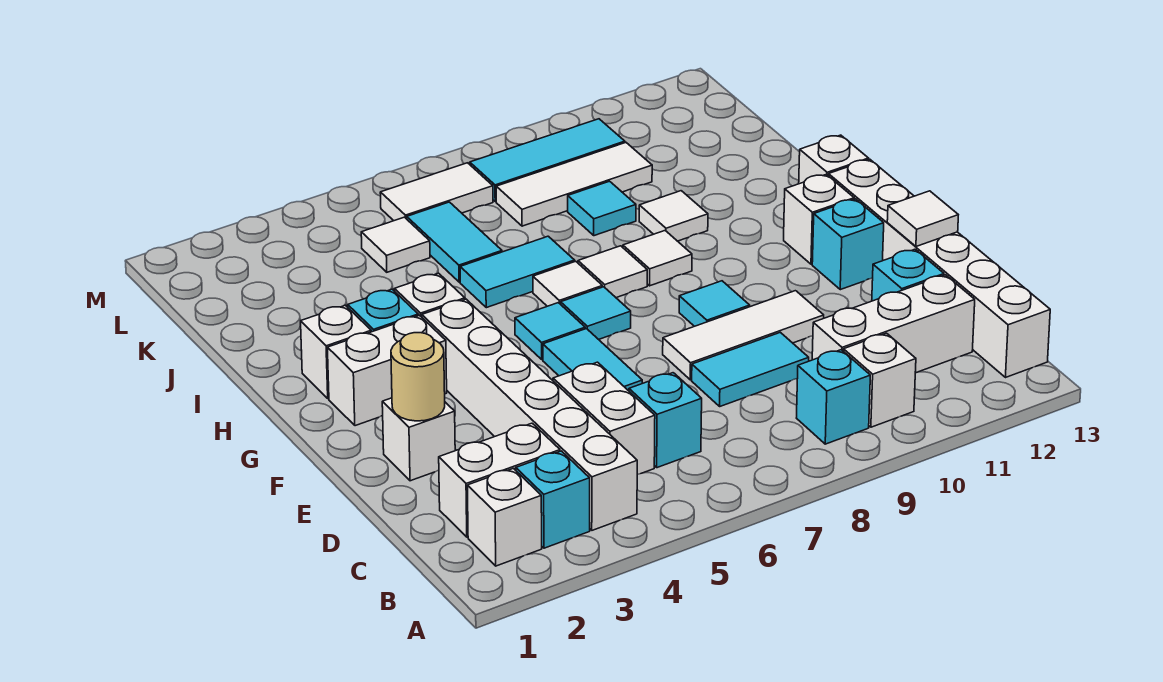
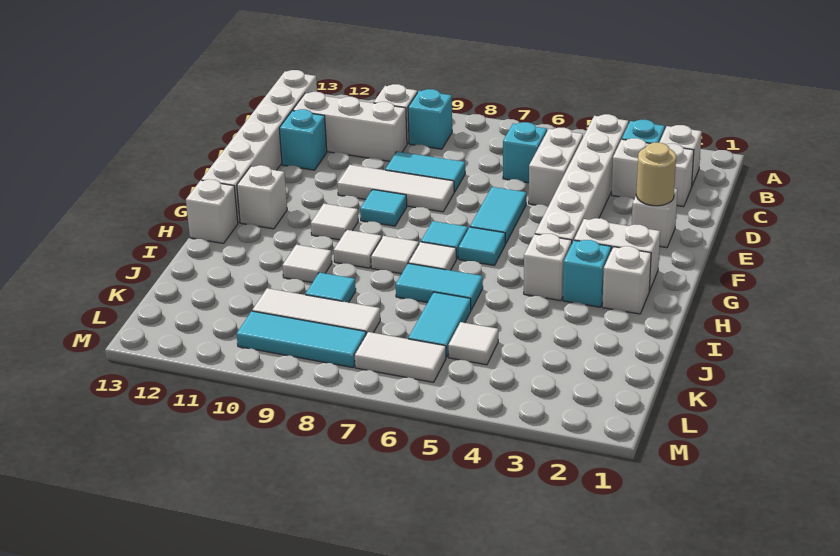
white tile E13 level 2 -> white tile G10 level 1
cyan brick F12 level 1 -> none

